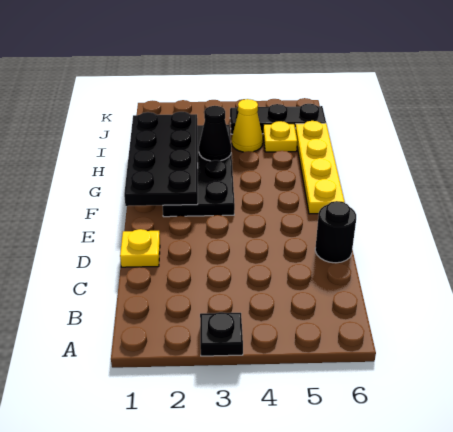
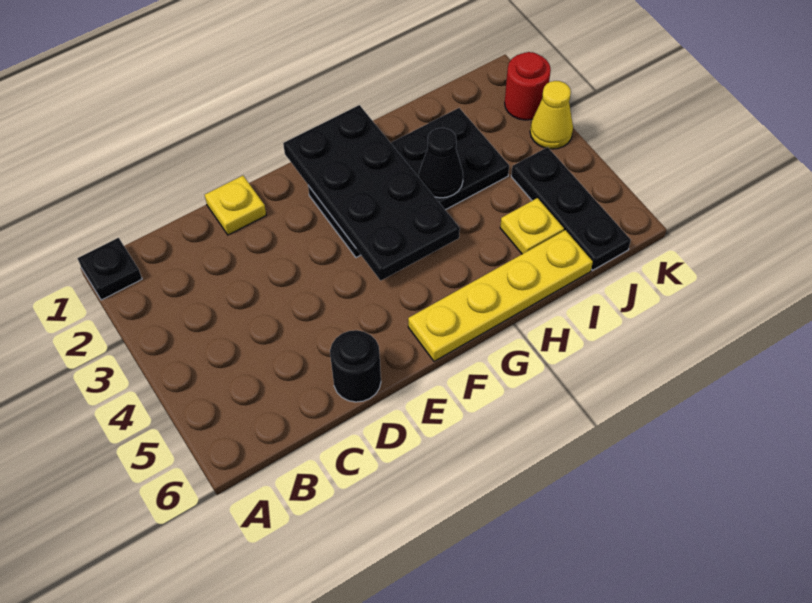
black plate A3 level 1 -> black plate A1 level 1
black plate F1:I2 level 2 -> black plate F1:G4 level 2
yellow cone I4 level 1 -> yellow cone K3 level 1
none -> red round brick K2 level 1

